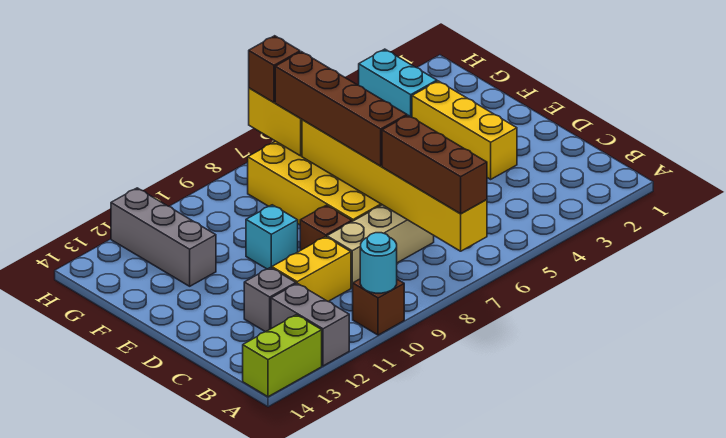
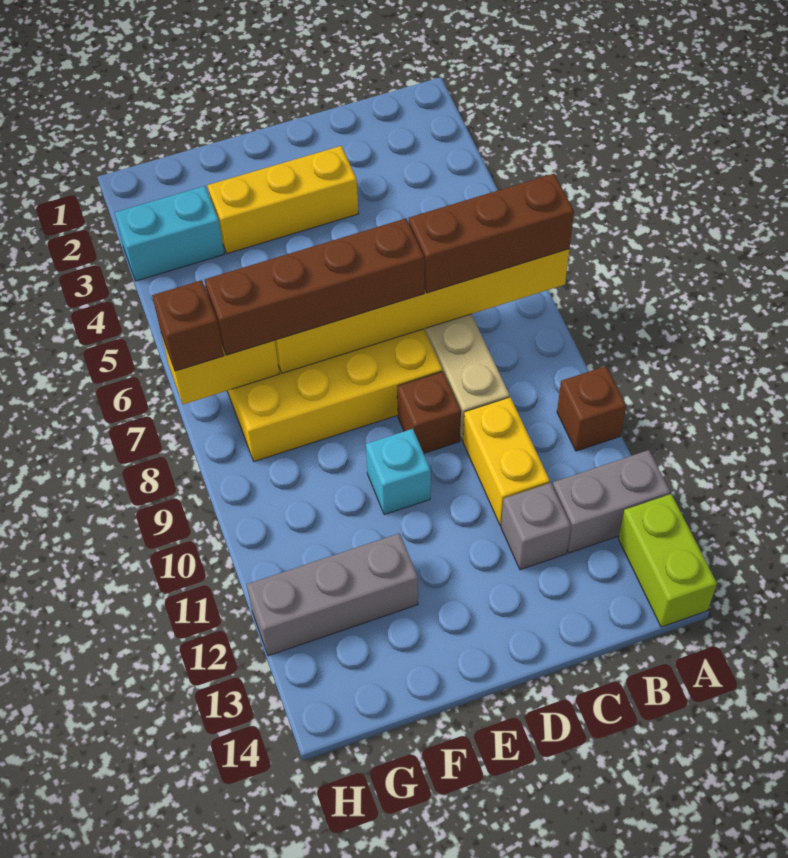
cyan round brick A10 level 2 -> none

